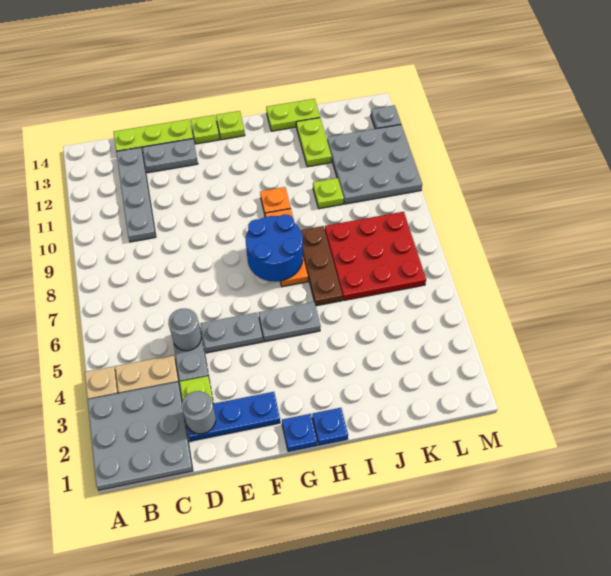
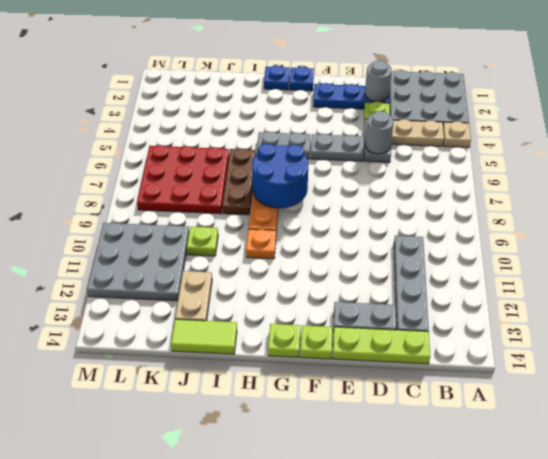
lime plate I14:J14 level 1 -> lime tile I14:J14 level 1
lime plate J12:J13 level 1 -> tan plate J12:J13 level 1
grey plate M13 level 1 -> none

